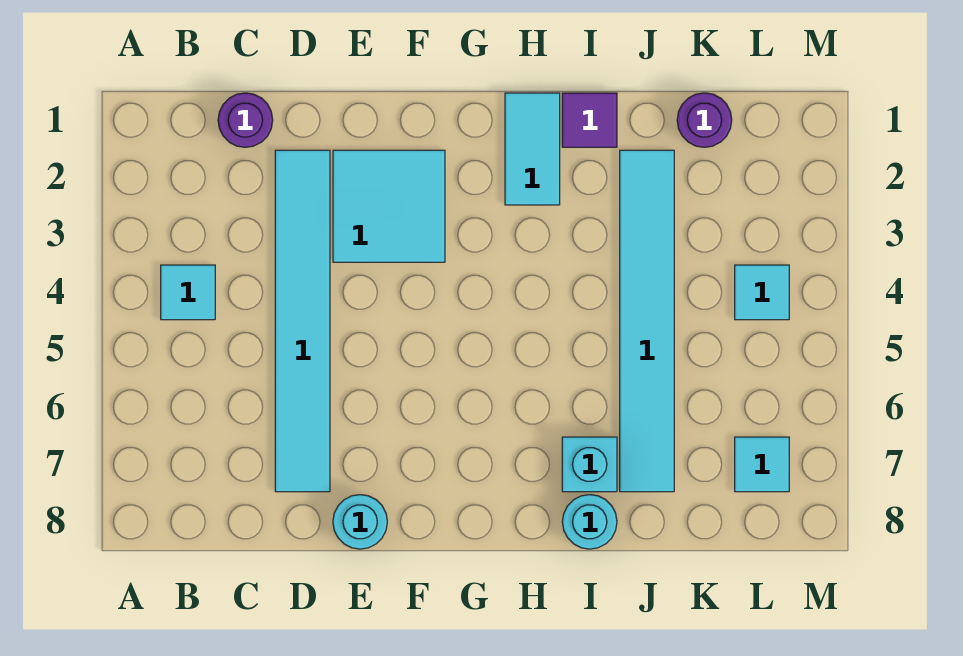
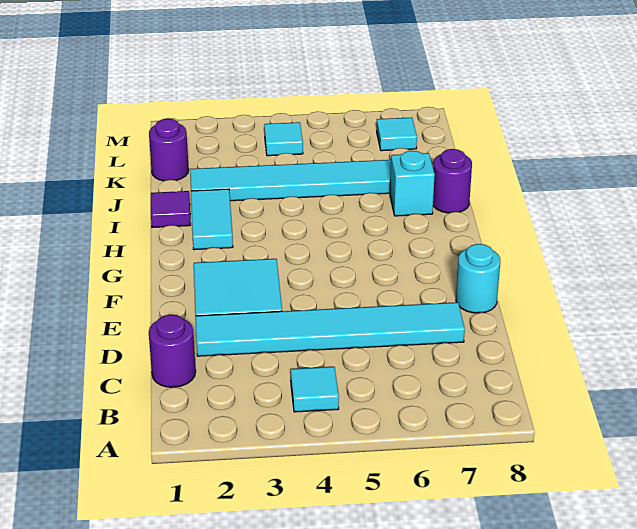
cyan tile H1:H2 level 1 -> cyan tile H2:I2 level 1
cyan round brick I8 level 1 -> purple round brick I8 level 1

